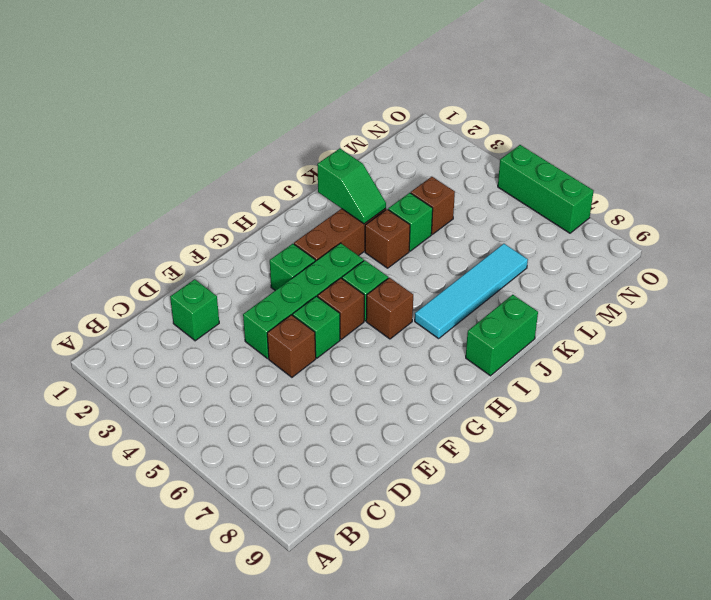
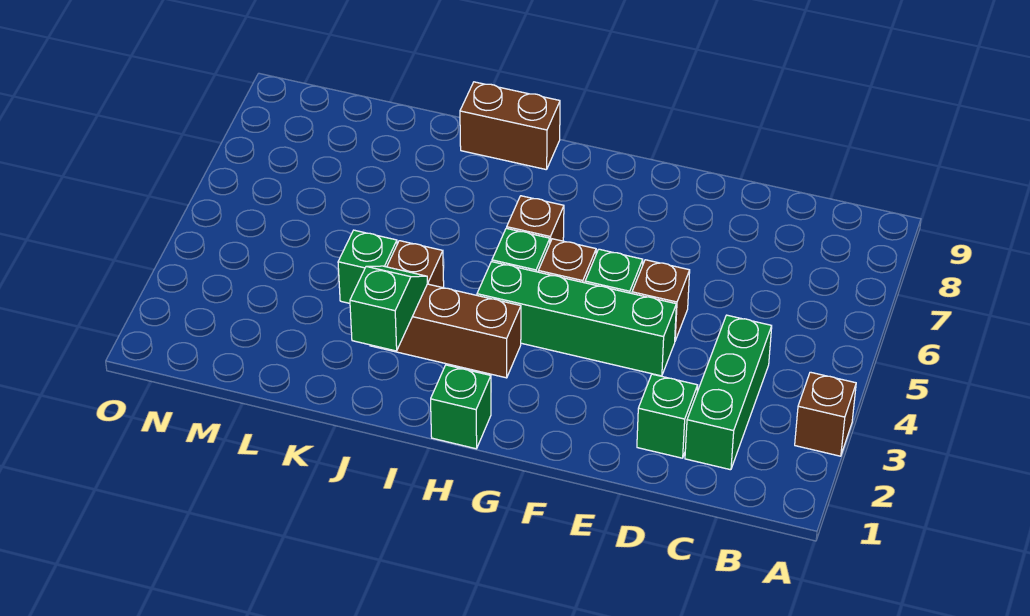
green brick G3 level 1 -> green brick H1 level 1
cyan tile I7:L7 level 1 -> none
green brick I9:J9 level 1 -> brown brick I9:J9 level 1
brown brick L4 level 1 -> brown brick A3 level 1
green brick O5:O7 level 1 -> green brick C2:C4 level 1

